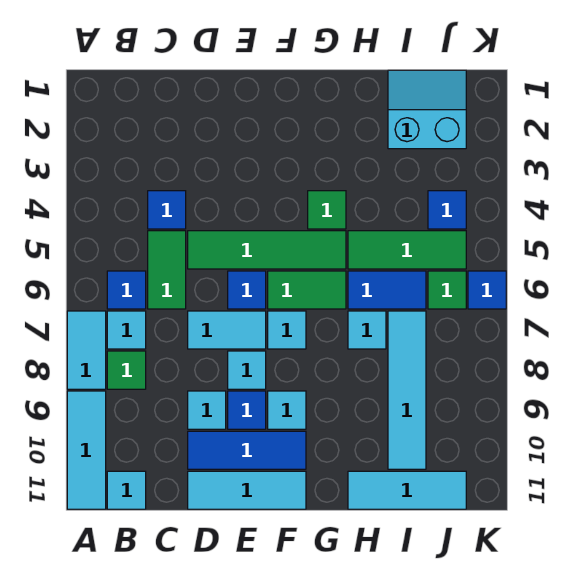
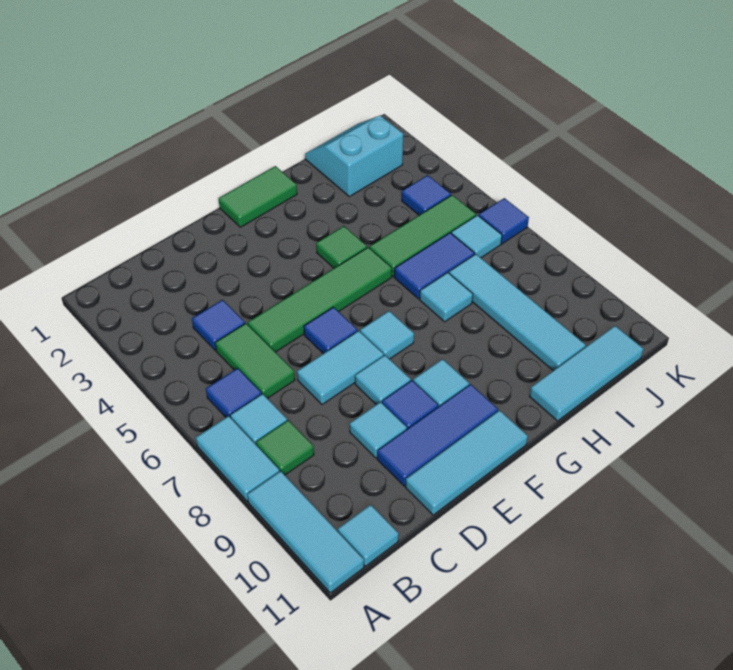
green tile F6:G6 level 1 -> green tile F1:G1 level 1
green tile J6 level 1 -> cyan tile J6 level 1

